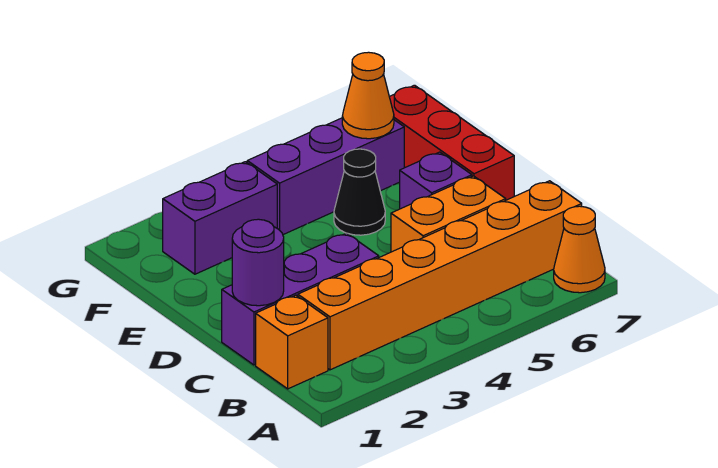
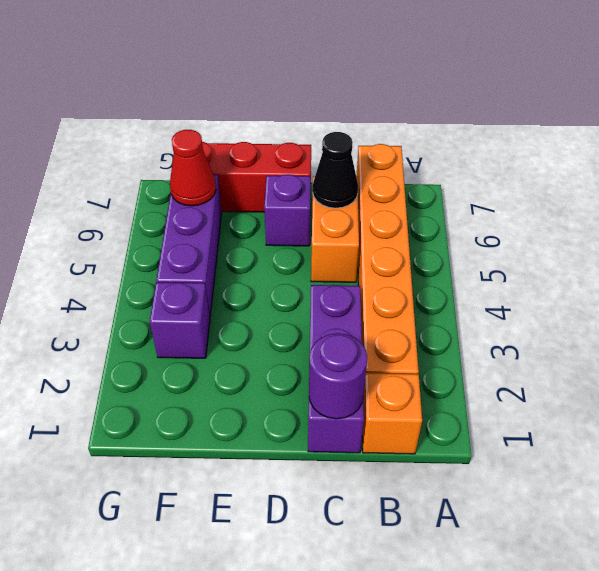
orange cone A7 level 1 -> none
black cone E5 level 1 -> black cone C6 level 2
purple brick F2:F3 level 1 -> purple brick F3 level 1
orange cone F6 level 2 -> red cone F6 level 2

